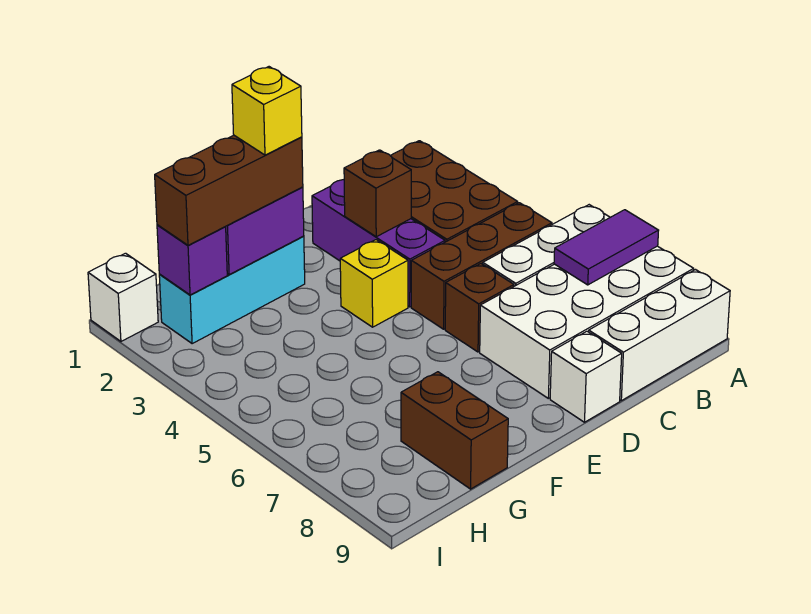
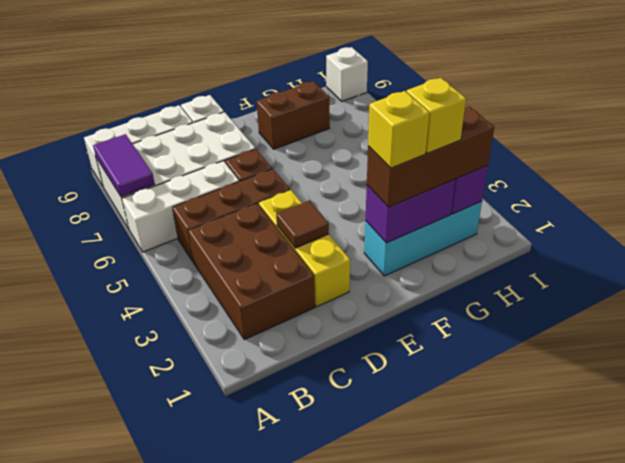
purple tile A7:B7 level 2 -> purple tile A7:A8 level 2
purple brick D2:D4 level 1 -> yellow brick D2:D4 level 1
brown brick D3 level 2 -> brown tile D3 level 2
yellow brick E4 level 1 -> yellow brick G2 level 4
brown brick G8:G9 level 1 -> brown brick F8:G8 level 1
white brick I1 level 1 -> white brick I9 level 1

